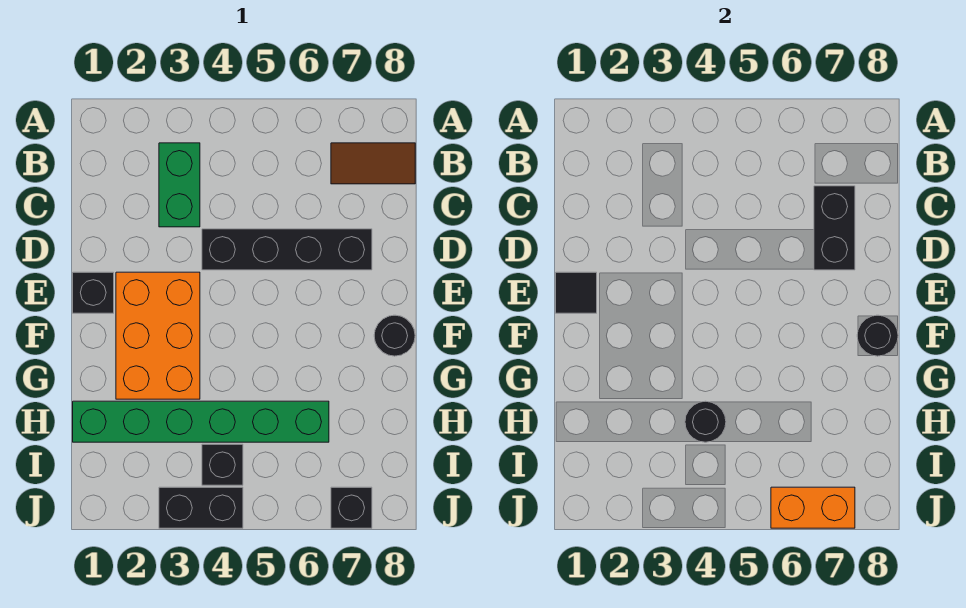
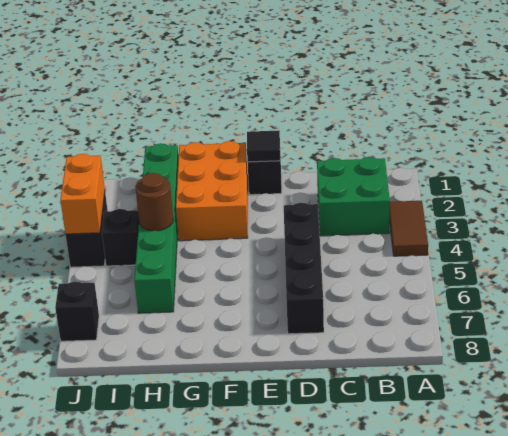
green brick B3:C3 level 1 -> green brick B2:C3 level 1
brown tile B7:B8 level 1 -> brown tile A3:A4 level 1
black brick C7:D7 level 2 -> none
orange brick E2:G3 level 1 -> orange brick F1:G3 level 1
black round brick F8 level 1 -> none
black round brick F8 level 2 -> none
black round brick H4 level 2 -> brown round brick H4 level 2
orange brick J6:J7 level 2 -> orange brick J3:J4 level 2

